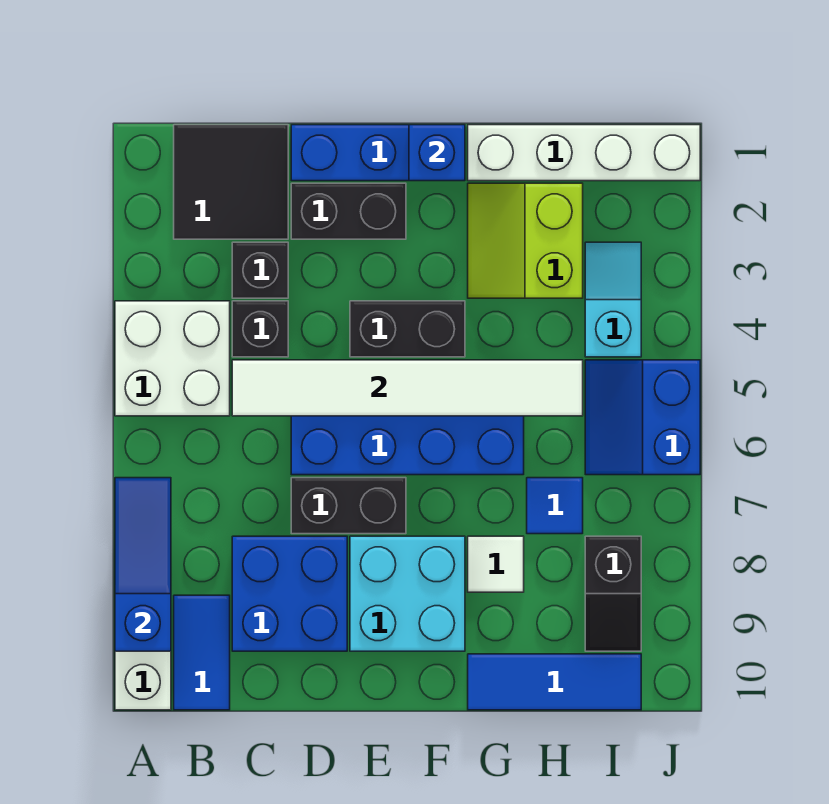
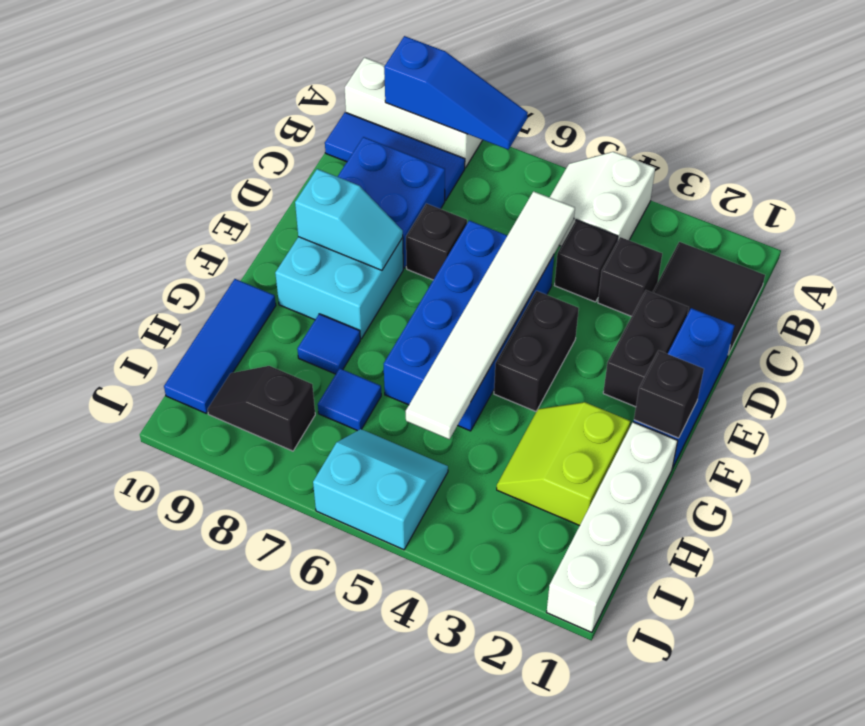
white brick A4:B5 level 1 -> white slope A4:B5 level 1 top 4
blue tile B9:B10 level 1 -> blue tile B8:B10 level 1
black brick D7:E7 level 1 -> black brick D7 level 1
blue brick F1 level 2 -> black brick F1 level 2
lime slope G2:H3 level 1 top H -> lime slope G2:H3 level 1 top 2
white tile G8 level 1 -> blue tile G8 level 1
cyan slope I3:I4 level 1 top 4 -> cyan slope E8:E9 level 2 top 9
blue slope I5:J6 level 1 top J -> cyan slope I5:J6 level 1 top J

